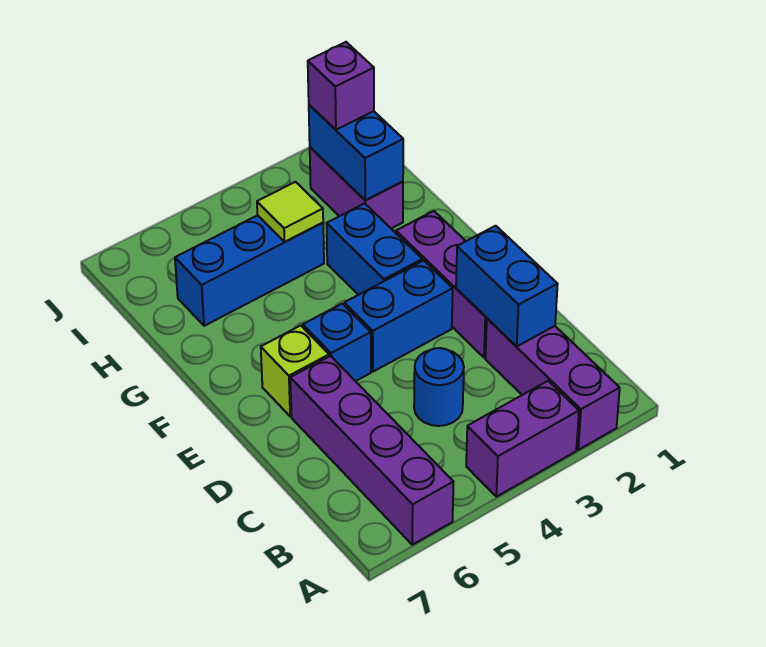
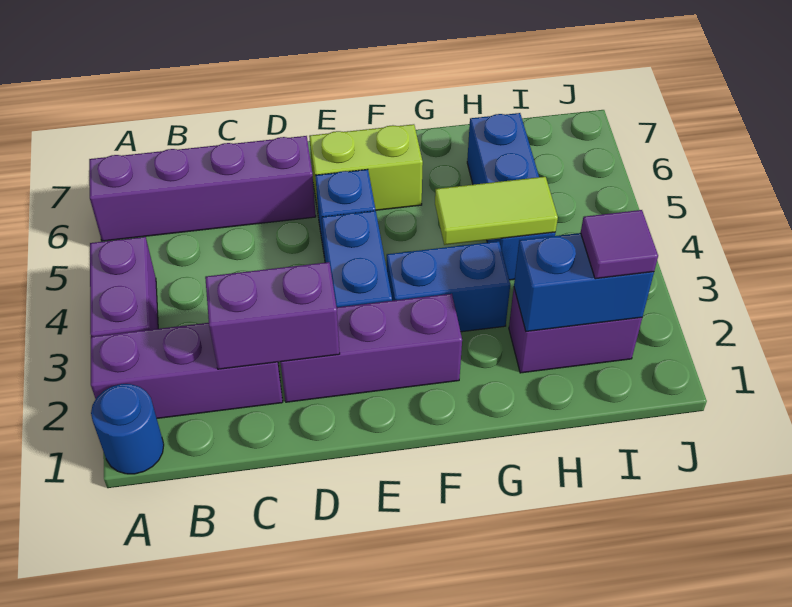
blue brick C2:D2 level 2 -> purple brick C2:D2 level 2
blue round brick C4 level 1 -> blue round brick A1 level 1
lime brick E6 level 1 -> lime brick E6:F6 level 1
lime tile H4 level 2 -> lime tile G4:H4 level 2
purple brick I2 level 3 -> purple tile I2 level 3

